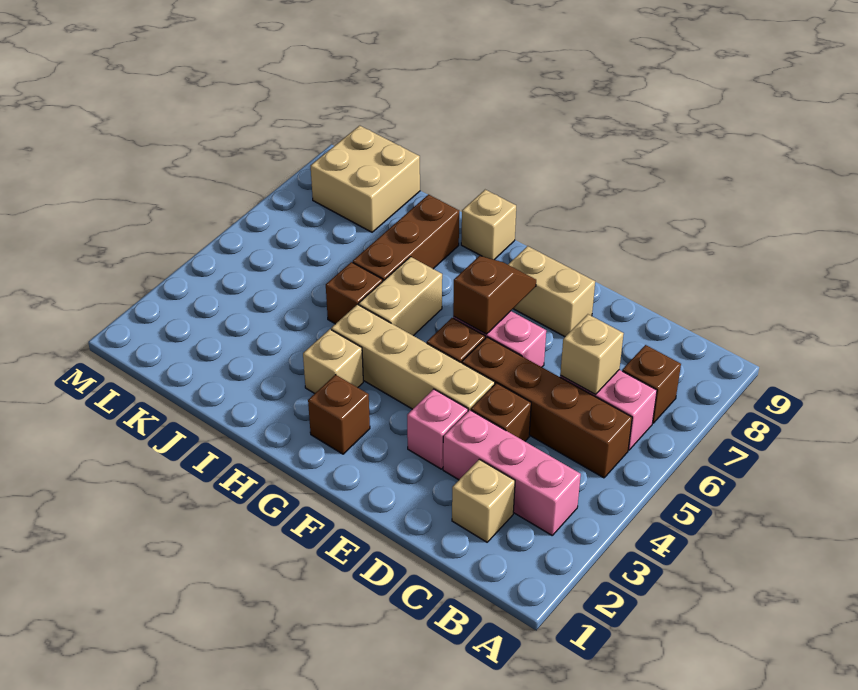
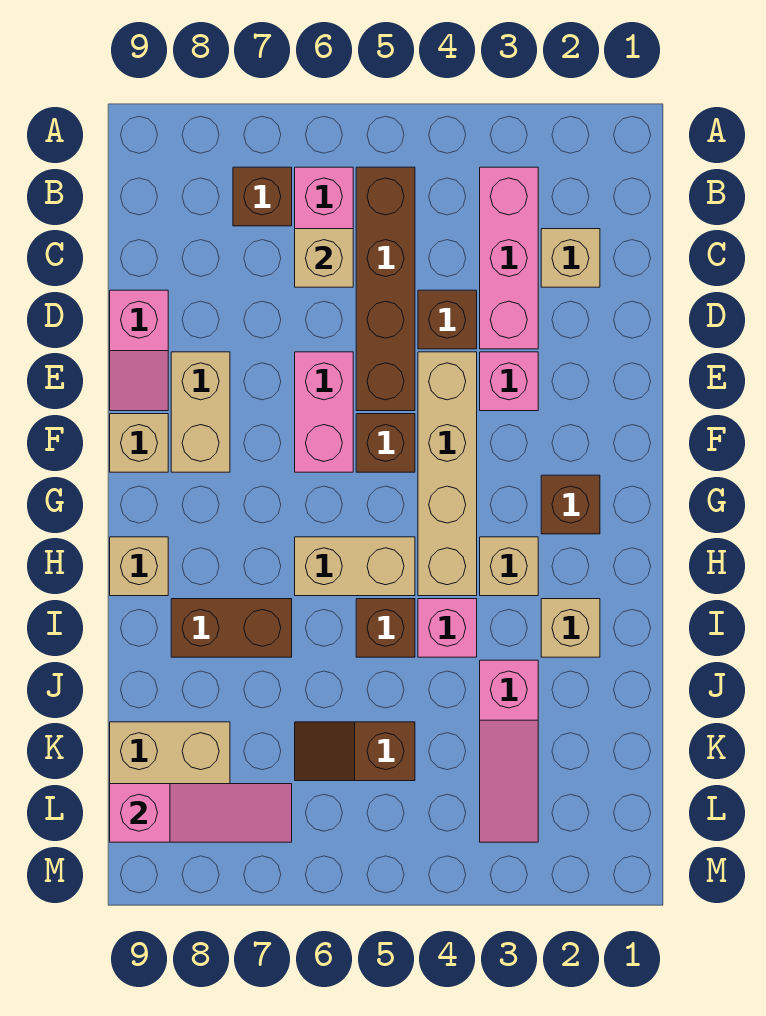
none -> pink slope D9:E9 level 1 top D
brown slope F6:F7 level 2 top 6 -> brown slope K5:K6 level 1 top 5
none -> tan brick F9 level 1
none -> tan brick I2 level 1
none -> pink brick I4 level 1
brown brick I6:I8 level 1 -> brown brick I7:I8 level 1
none -> pink slope J3:L3 level 1 top J
none -> pink slope L7:L9 level 2 top 9

